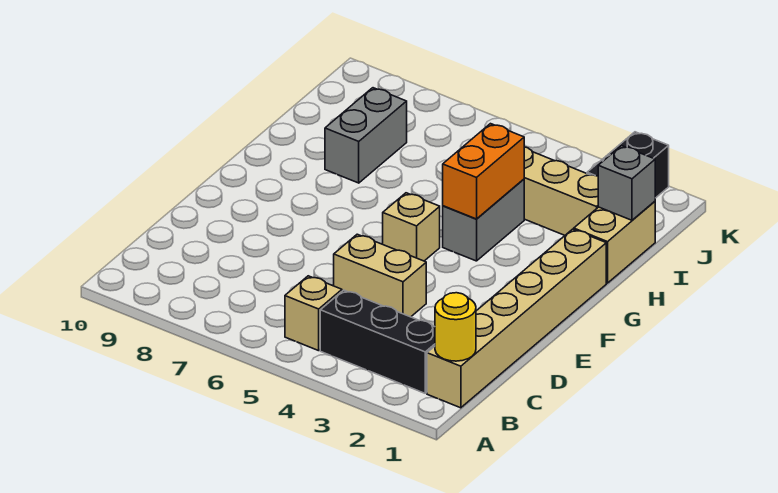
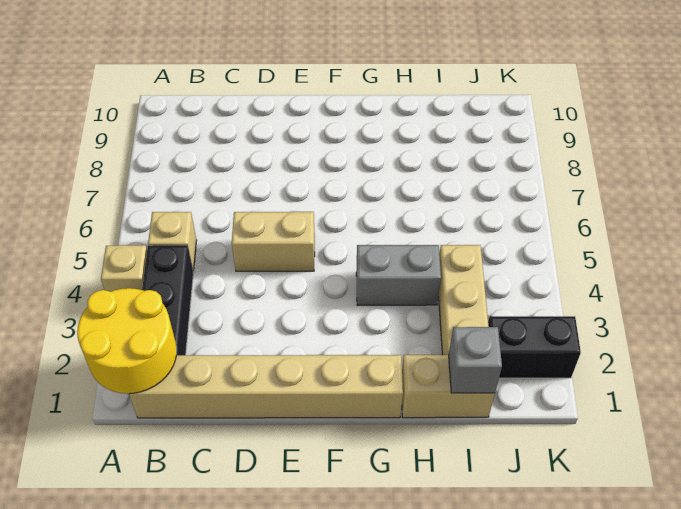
yellow round brick B1 level 2 -> yellow round brick A1:B2 level 2
tan brick D4:D5 level 1 -> tan brick D5:E5 level 1
tan brick F5 level 1 -> tan brick A4 level 1
orange brick G4:H4 level 2 -> none
grey brick H8:I8 level 1 -> none

